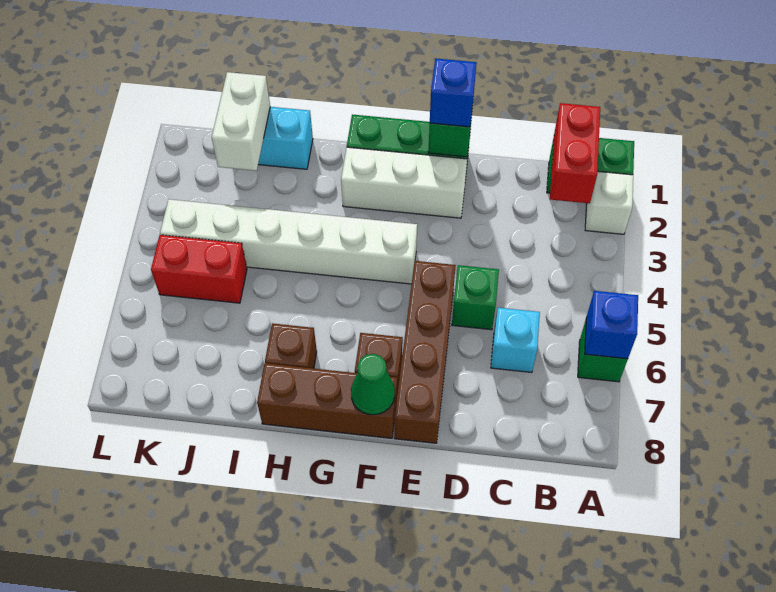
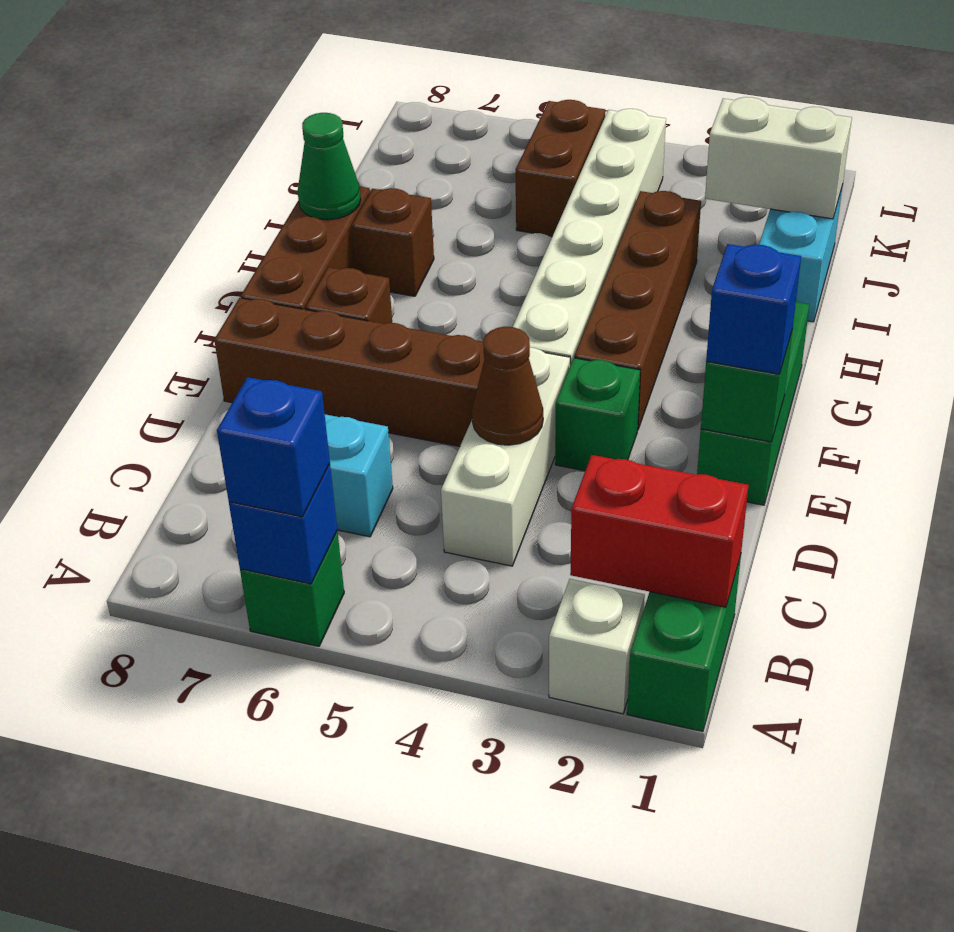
none -> blue brick A6 level 3
none -> brown cone D4 level 2
green brick D5 level 1 -> green brick E3 level 1
white brick E2:G2 level 1 -> white brick C4:E4 level 1
none -> brown brick F3:I3 level 1
green cone F8 level 2 -> green cone H8 level 2
red brick J5:K5 level 1 -> brown brick J5:K5 level 1

